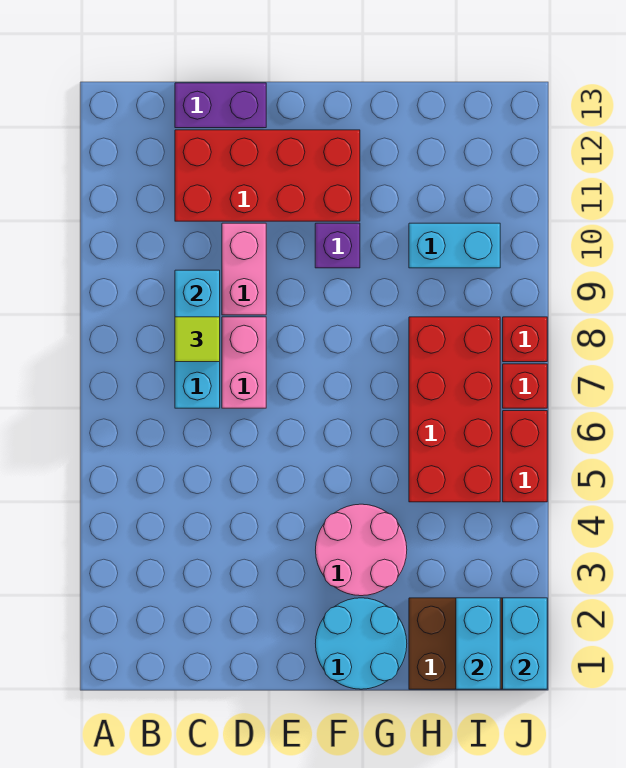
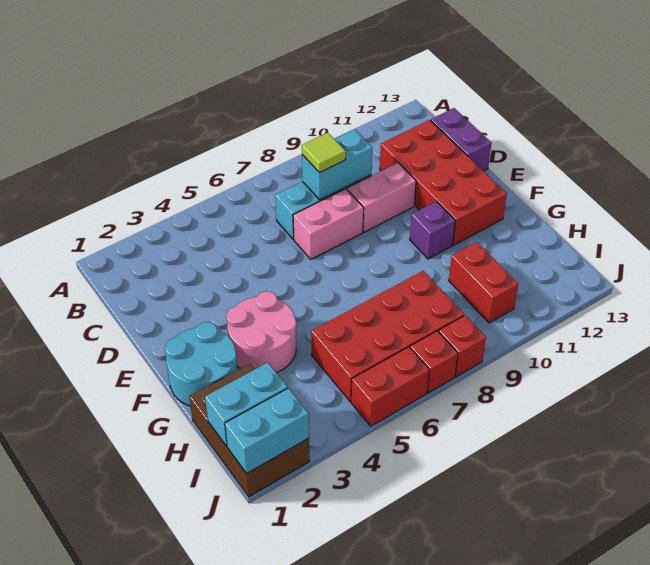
cyan brick H10:I10 level 1 -> red brick H10:I10 level 1

